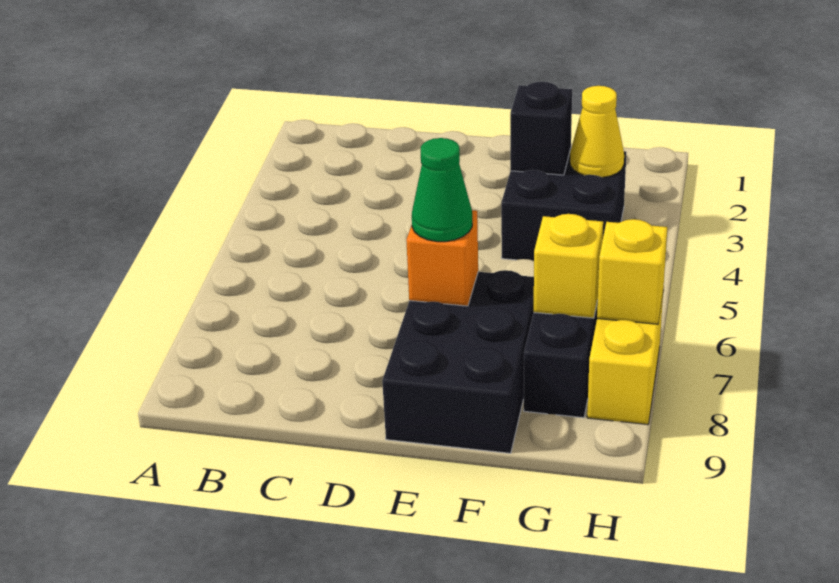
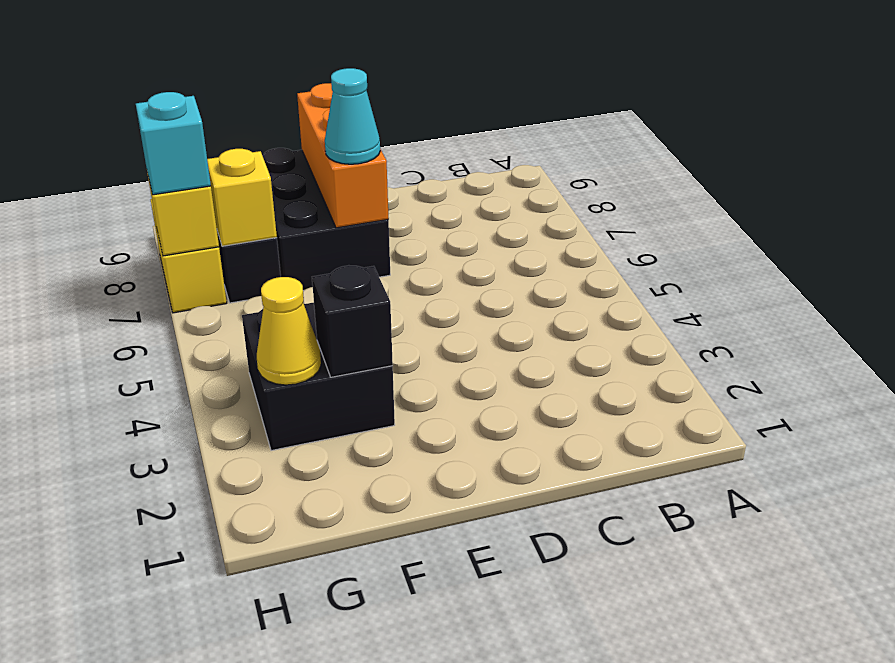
orange brick E7 level 2 -> orange brick E7:E9 level 2
green cone E7 level 3 -> cyan cone E7 level 3
none -> cyan brick H7 level 3

